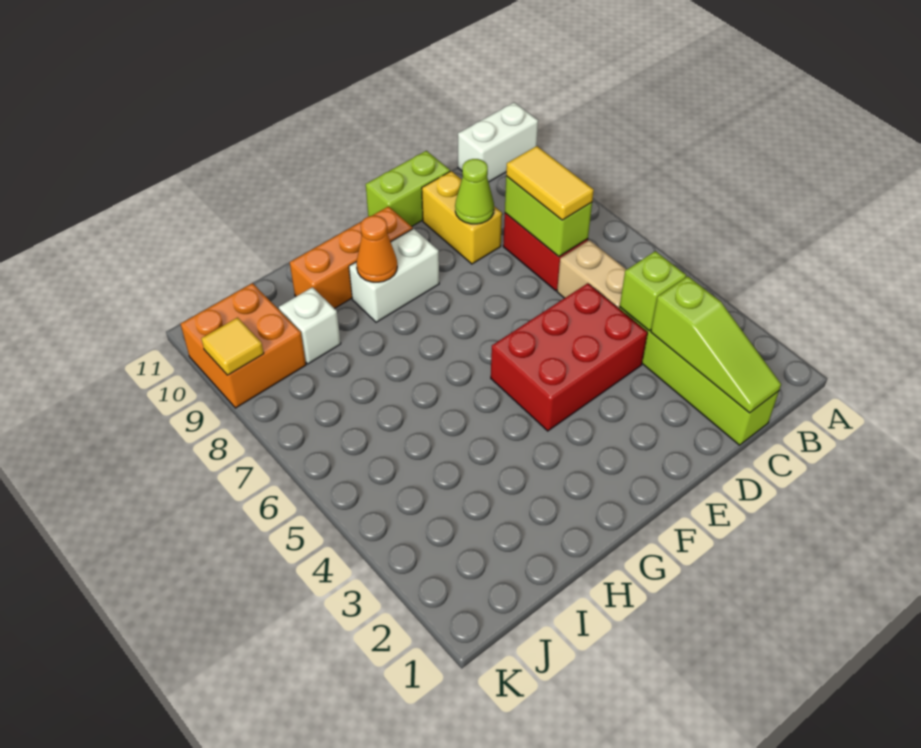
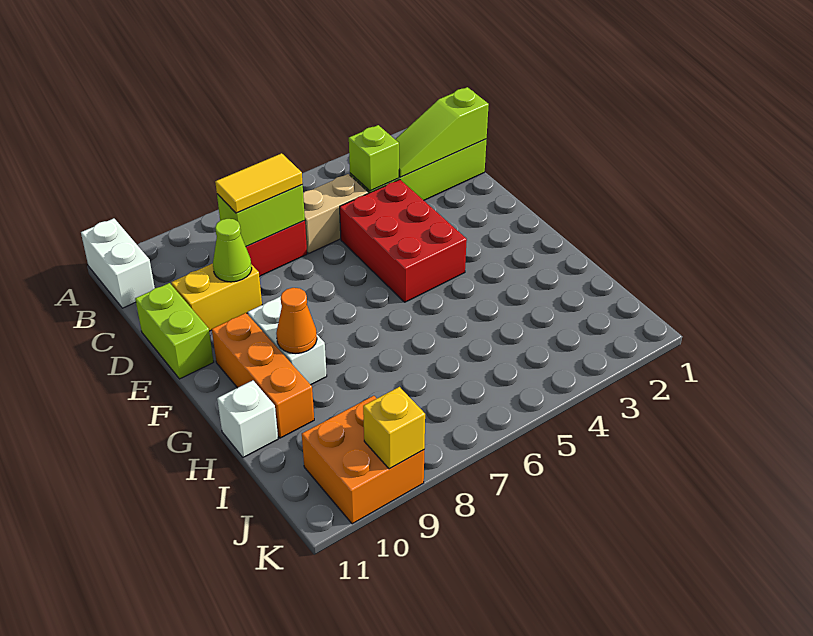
lime slope C1:C3 level 2 top 3 -> lime slope C1:C3 level 2 top 1
white brick I9 level 1 -> white brick H11 level 1
yellow tile K9 level 2 -> yellow brick K9 level 2

